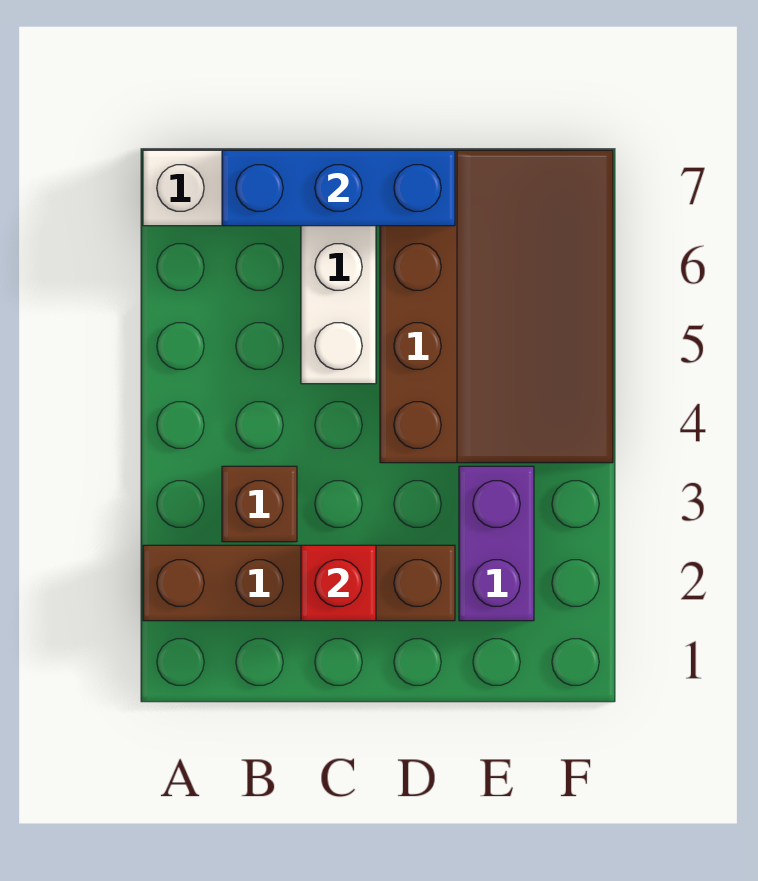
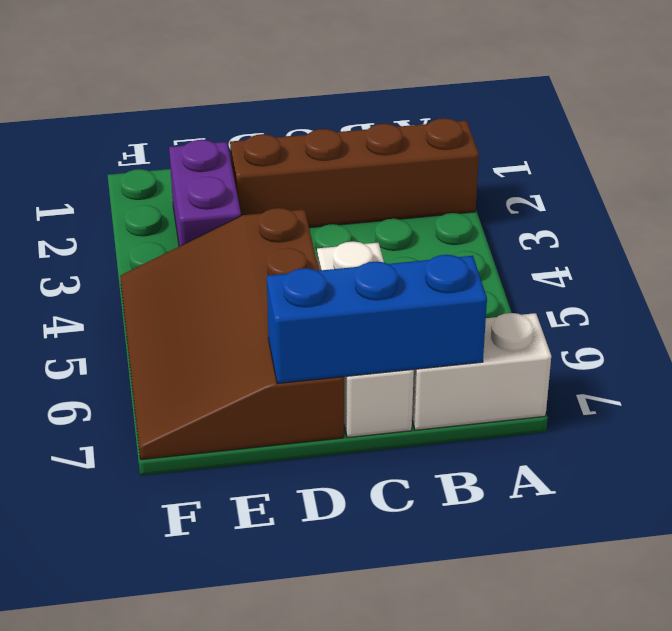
brown brick B3 level 1 -> none
red brick C2 level 2 -> none

